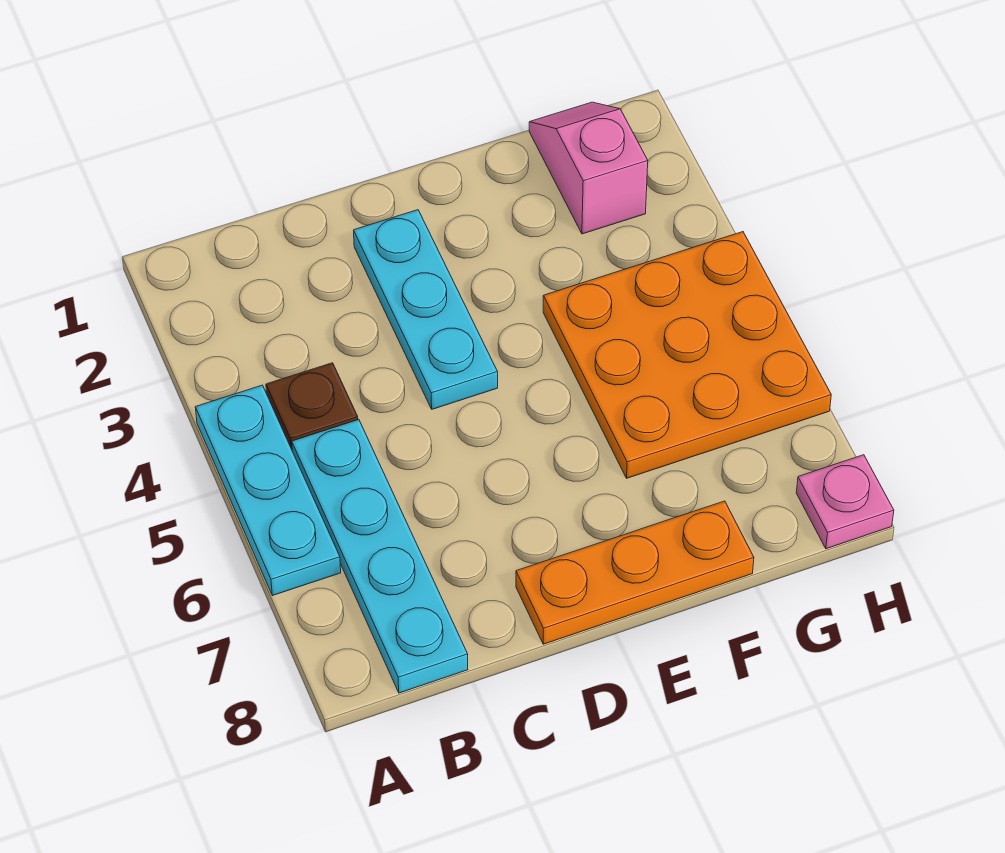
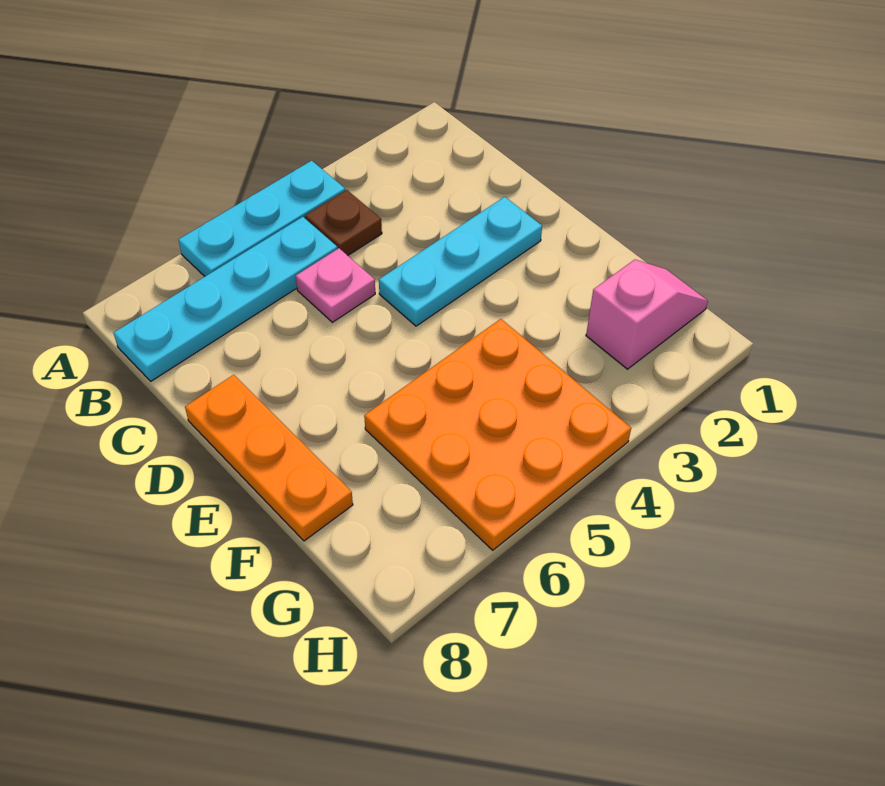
pink plate H8 level 1 -> pink plate C5 level 1

